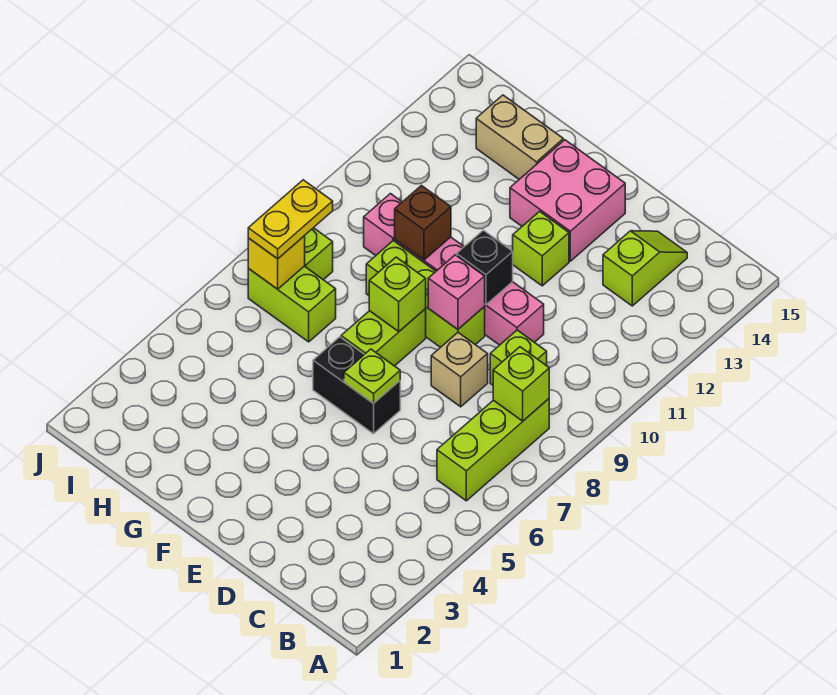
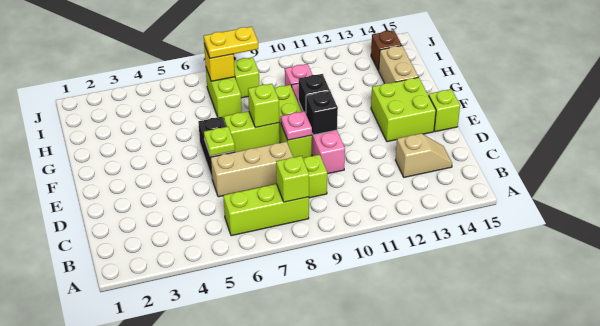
lime slope C13:C14 level 1 top 13 -> tan slope C13:C14 level 1 top 13
tan brick D8 level 1 -> tan brick D6:D8 level 1
pink brick E9 level 2 -> pink plate E9 level 2
lime brick E12 level 1 -> lime brick E15 level 1
pink brick E13:F14 level 1 -> lime brick E13:F14 level 1
none -> black brick F10 level 2
brown brick G10 level 2 -> brown brick I14 level 1

